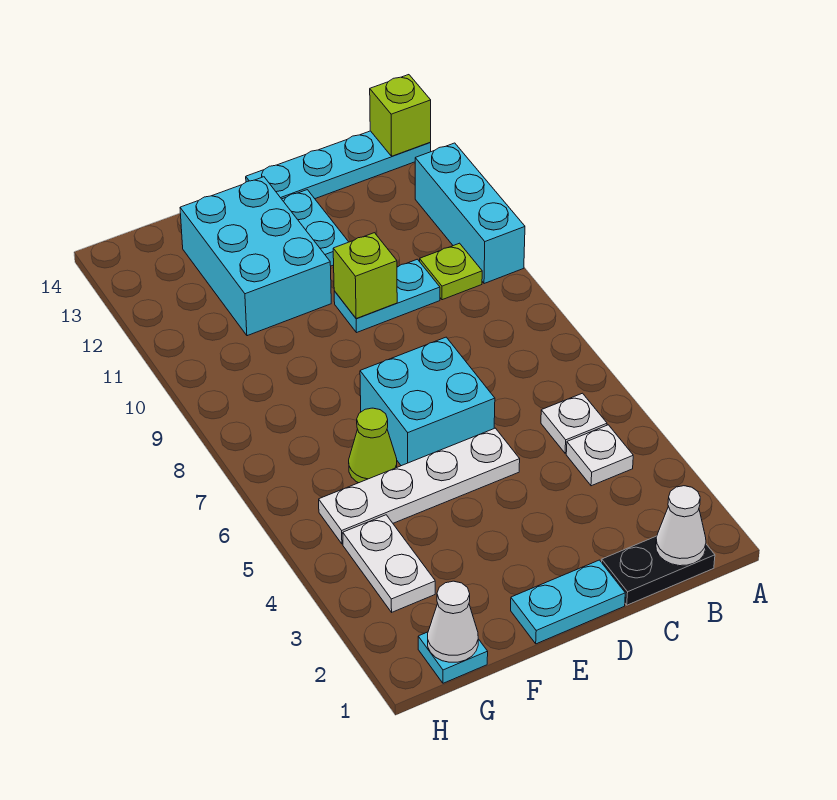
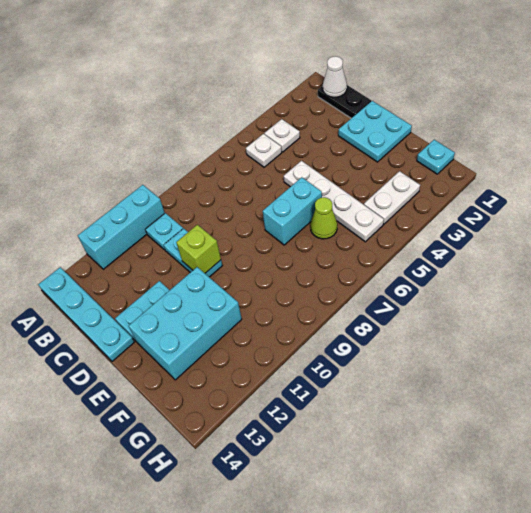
lime brick A14 level 2 -> none
lime plate B10 level 1 -> cyan plate B10 level 1
cyan plate D1:E1 level 1 -> cyan plate D1:E2 level 1
cyan brick D6:E7 level 1 -> cyan brick E6:E7 level 1
white cone G1 level 2 -> none

